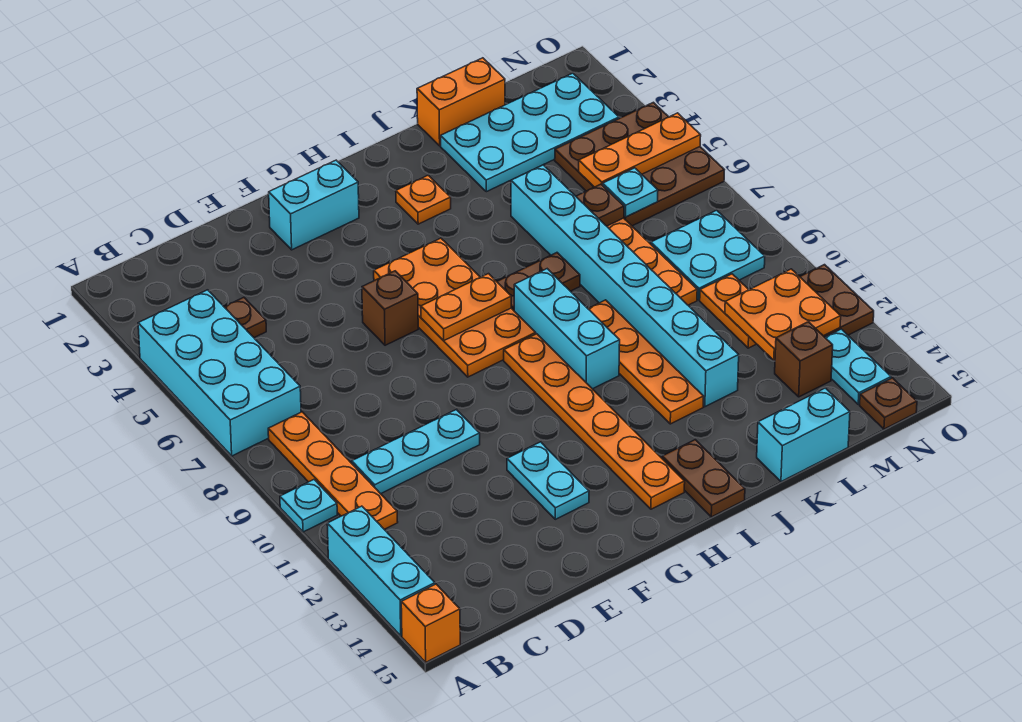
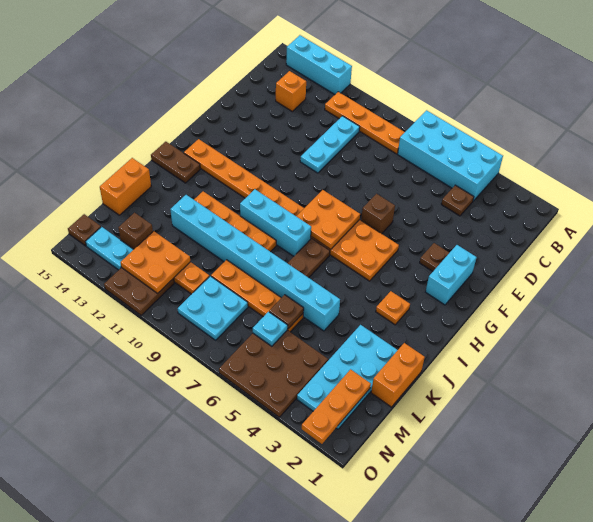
cyan plate A10 level 1 -> none
orange brick A15 level 1 -> orange brick C13 level 1
none -> brown plate F3 level 1
cyan plate F12:F13 level 1 -> none
orange plate G7:H7 level 2 -> orange plate G7:H8 level 2
cyan brick K15:L15 level 1 -> orange brick K15:L15 level 1
orange plate M5:O5 level 2 -> orange plate M2:O2 level 2

